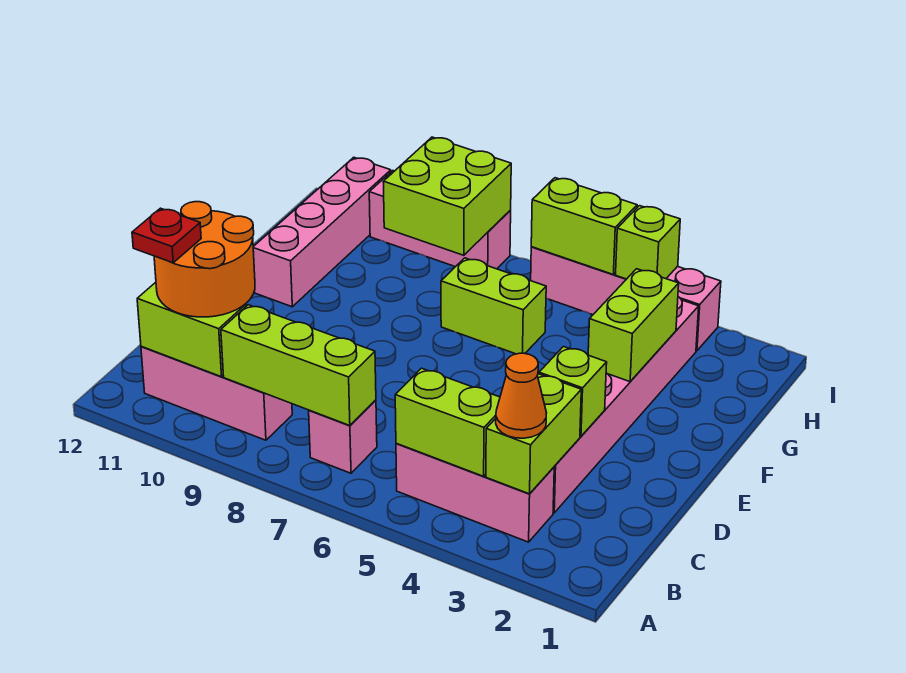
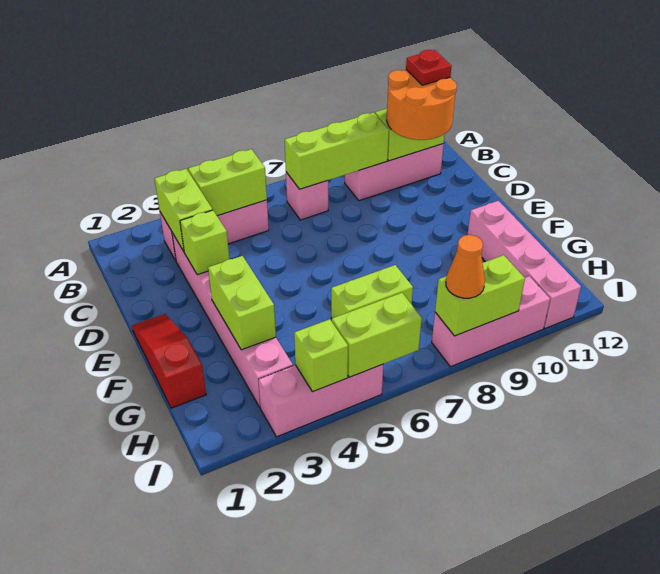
orange cone B3 level 3 -> orange cone I8 level 3
none -> red slope E1:G1 level 1 top G
lime brick H8:I9 level 2 -> lime brick I8:I9 level 2
pink brick I3:I6 level 1 -> pink brick I3:I5 level 1

